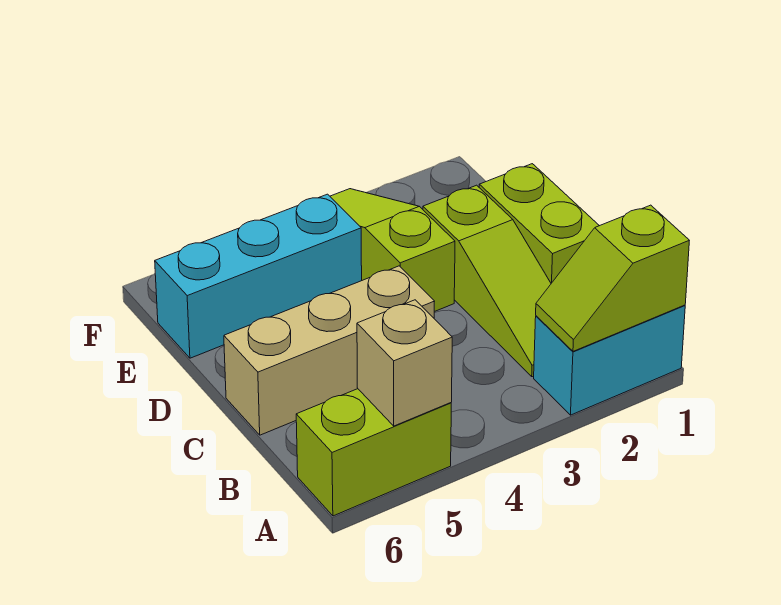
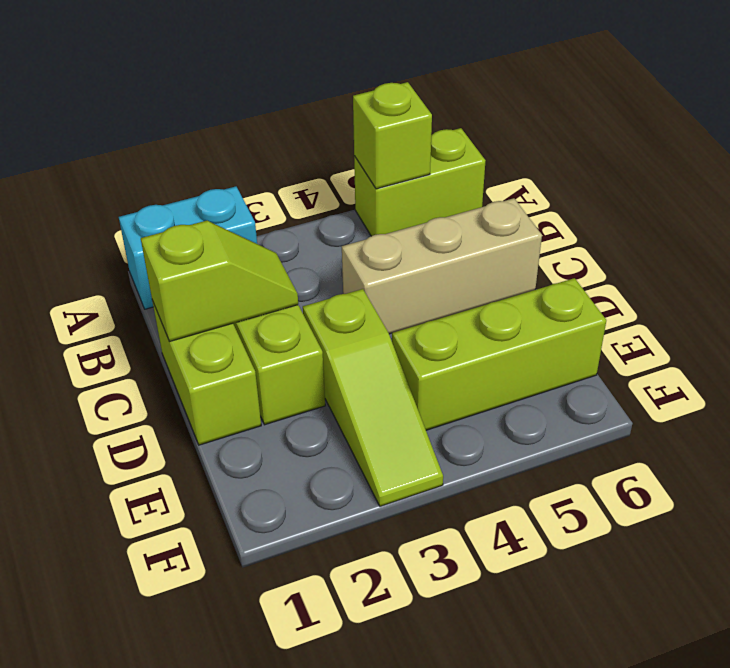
lime slope A1:A2 level 2 top 1 -> lime slope C1:C2 level 2 top 1
tan brick A5 level 2 -> lime brick A5 level 2
cyan brick E4:E6 level 1 -> lime brick E4:E6 level 1

